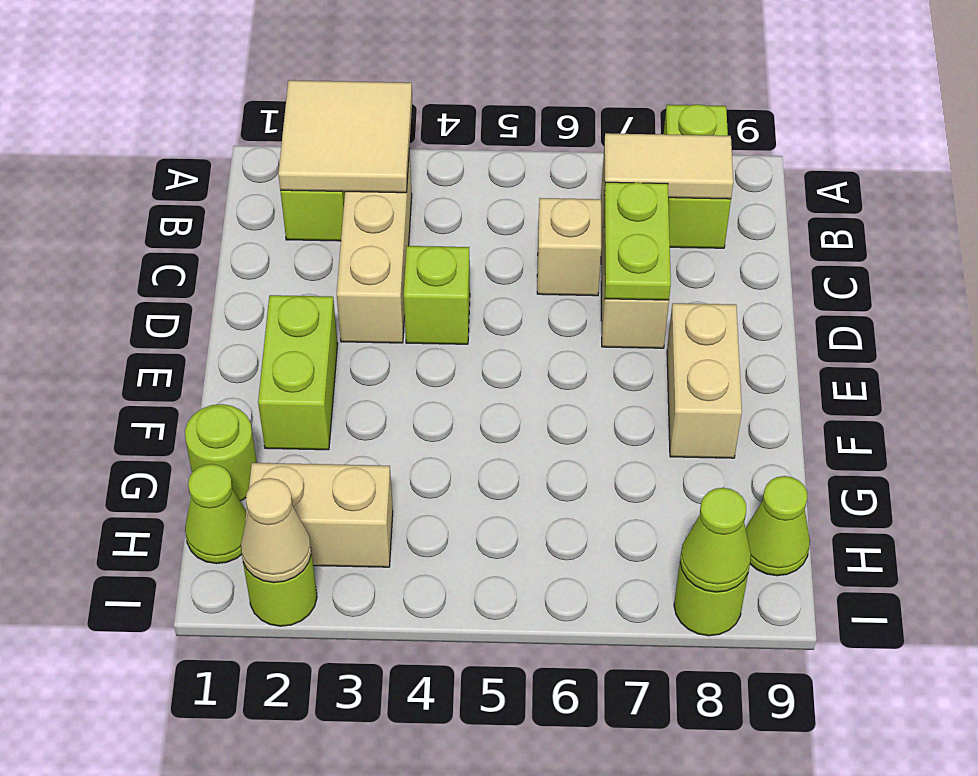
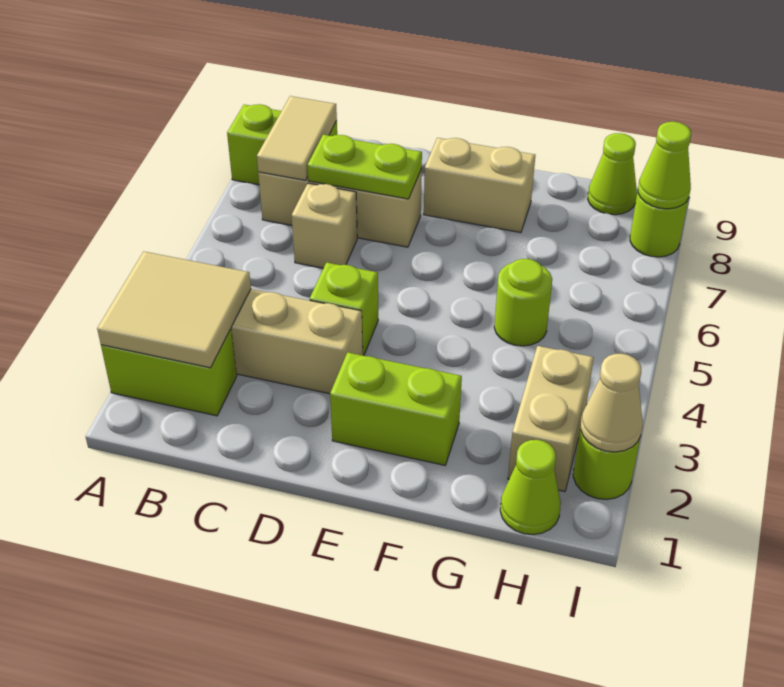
lime round brick G1 level 1 -> lime round brick G5 level 1

